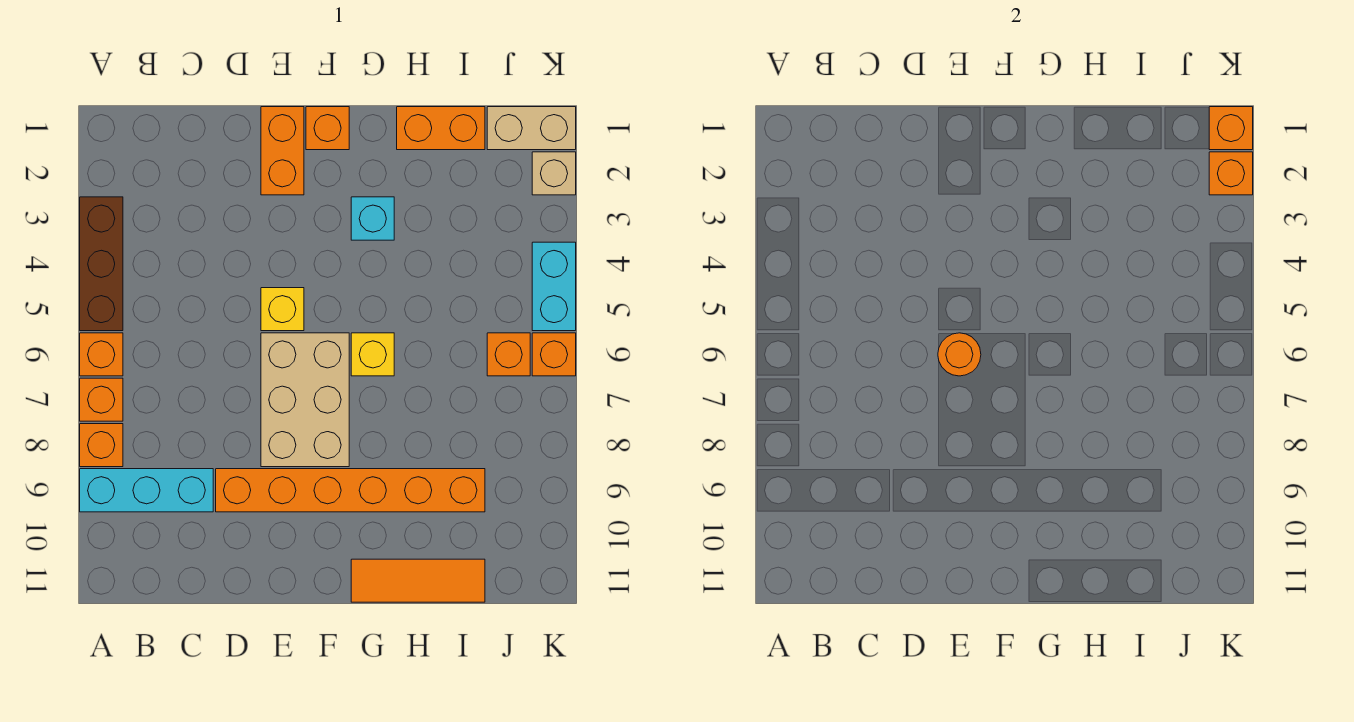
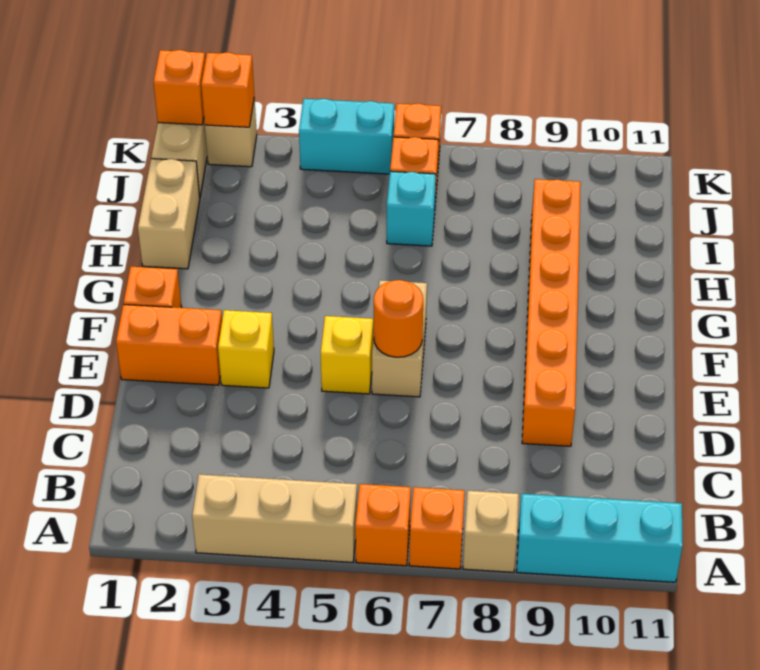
brown brick A3:A5 level 1 -> tan brick A3:A5 level 1
orange brick A8 level 1 -> tan brick A8 level 1
cyan brick A9:C9 level 1 -> cyan brick A9:A11 level 1
tan brick E6:F8 level 1 -> tan brick E6:F6 level 1
cyan brick G3 level 1 -> cyan brick I6 level 1
yellow brick G6 level 1 -> yellow brick E3 level 1
orange tile G11:I11 level 1 -> none
orange brick H1:I1 level 1 -> tan brick H1:I1 level 1

